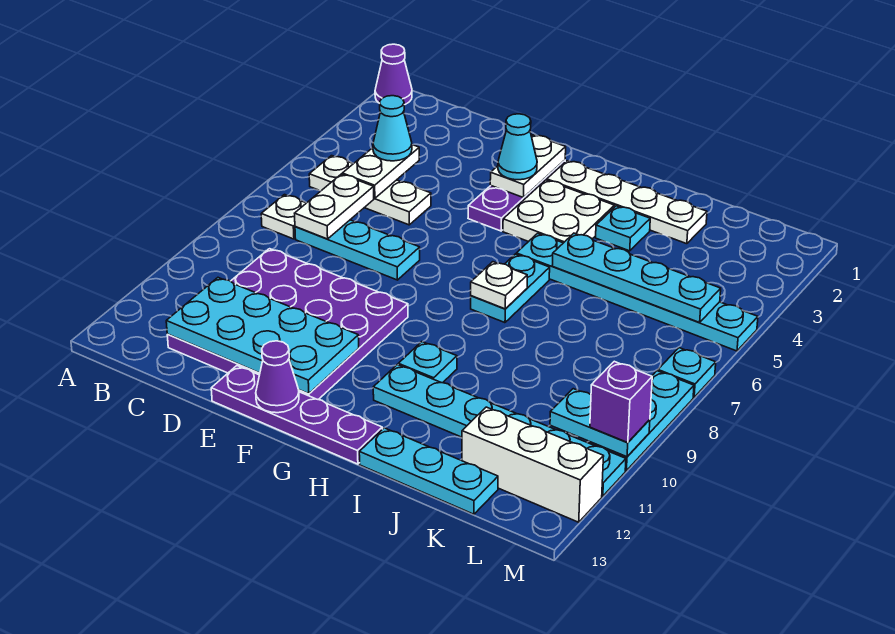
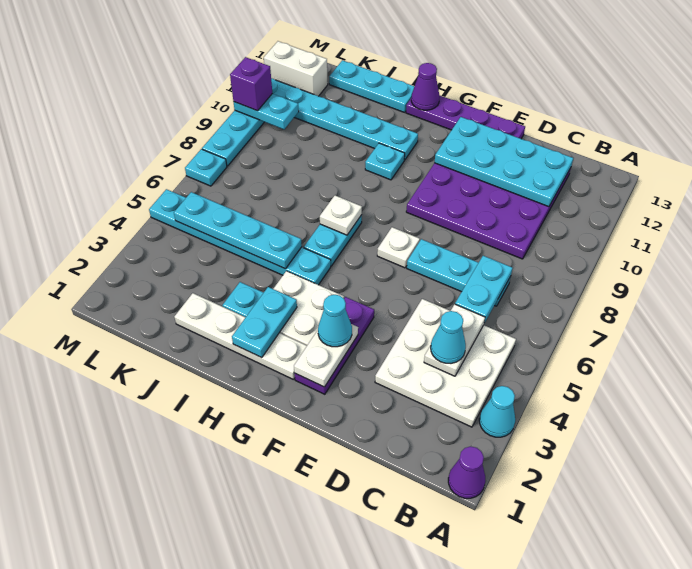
none -> cyan cone A3 level 1
white plate B5:D5 level 1 -> white plate B3:D5 level 1
white plate B7 level 1 -> white plate F7 level 1
white plate C6:C7 level 2 -> cyan plate C6:C7 level 2
purple cone F13 level 2 -> purple cone H13 level 2
none -> cyan plate H2:H3 level 2
white brick K12:M12 level 1 -> white brick L12:M12 level 1

